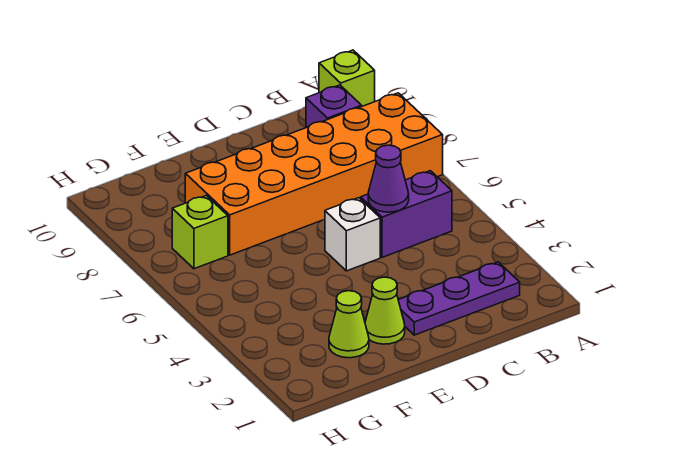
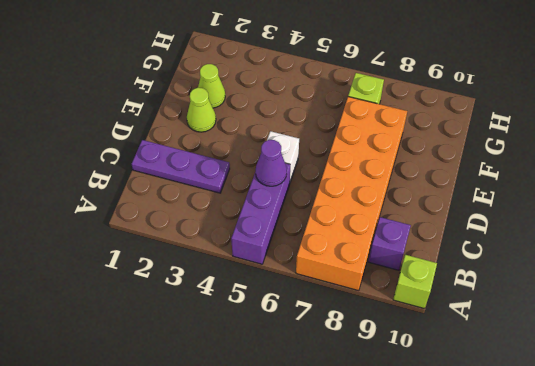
purple plate B2:D2 level 1 -> purple plate C1:C3 level 1
purple brick B5:C5 level 1 -> purple brick A5:C5 level 1

